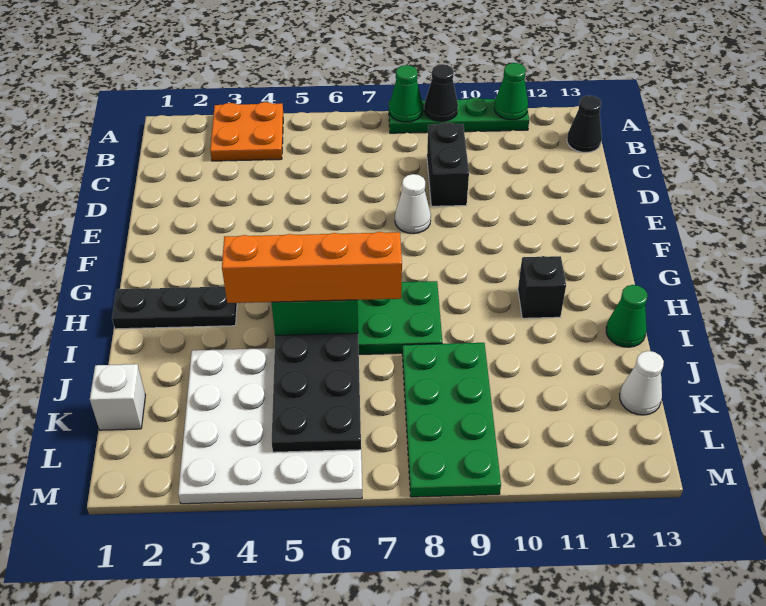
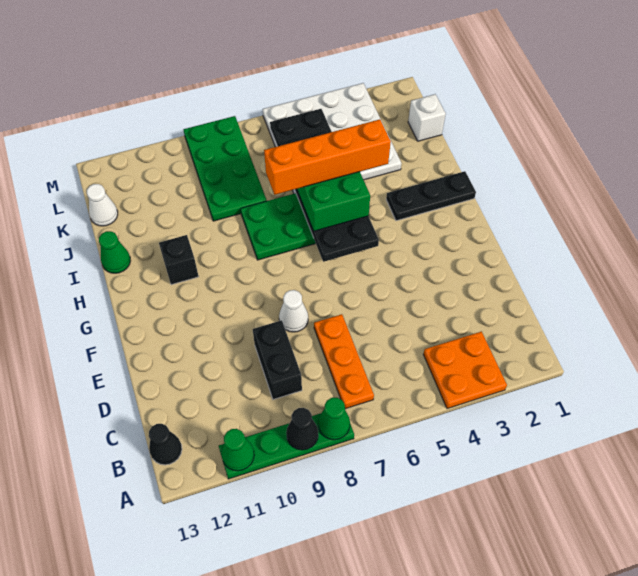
none -> orange plate B7:D7 level 1

